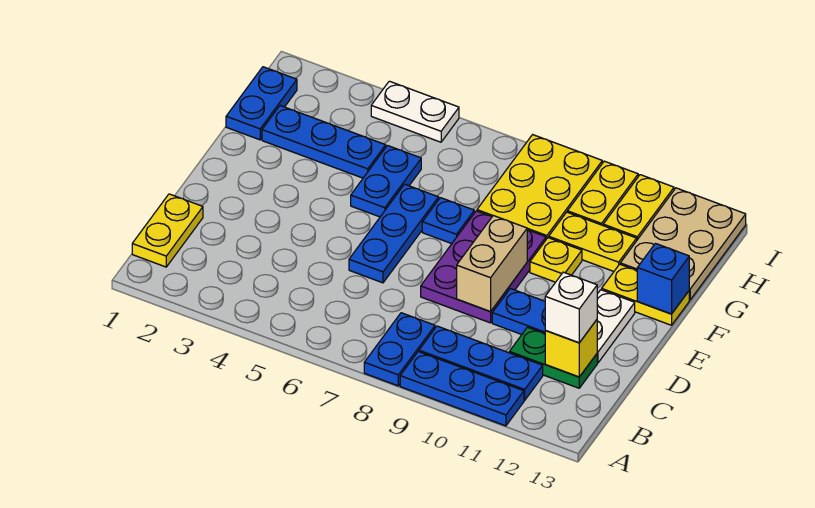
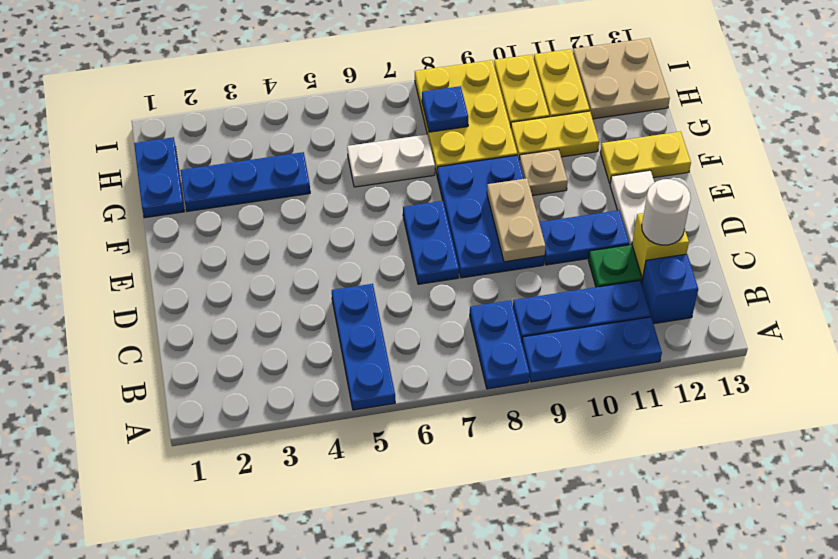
yellow plate B1:C1 level 1 -> none
white brick C12 level 3 -> white round brick C12 level 3
blue plate D6:F6 level 1 -> blue plate A5:C5 level 1
purple plate D8:F9 level 1 -> blue plate D8:F9 level 1
tan brick D9:E9 level 2 -> tan plate D9:E9 level 2
blue plate F5:G5 level 1 -> blue plate D7:E7 level 1
blue plate F7 level 1 -> blue plate H8 level 2
yellow plate F10 level 1 -> tan plate F10 level 1
blue brick F13 level 2 -> blue brick B12 level 1
tan plate G12:I13 level 1 -> tan plate H12:I13 level 1
white plate I4:I5 level 1 -> white plate G6:G7 level 1

